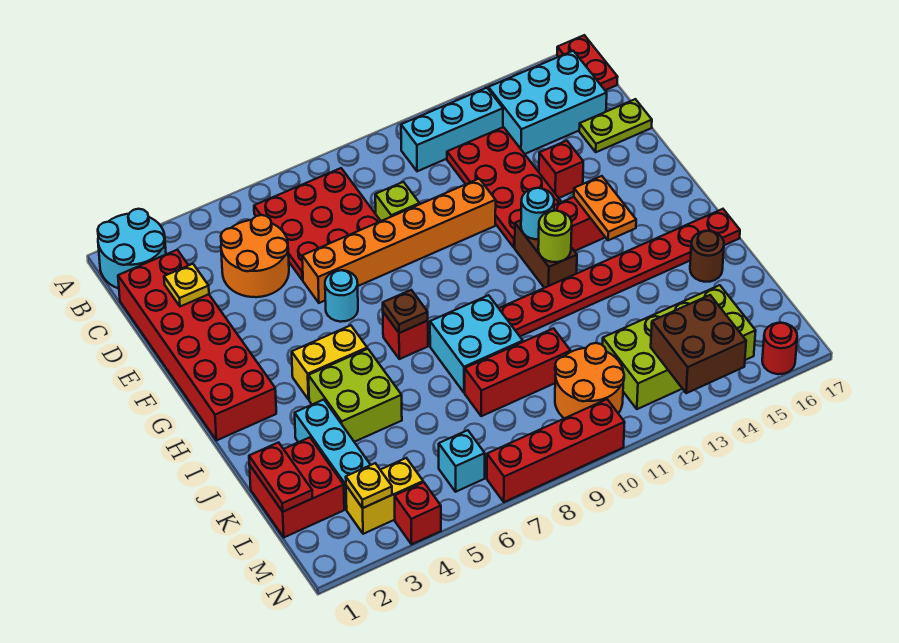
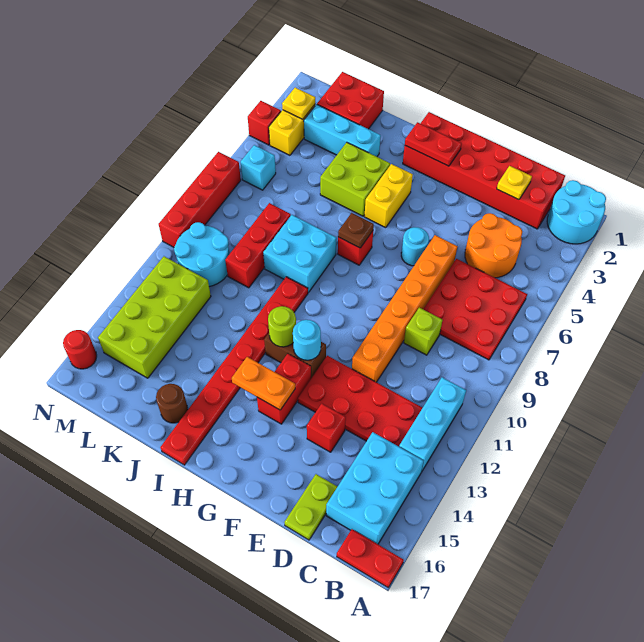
red plate K1:L1 level 2 -> red plate G2:H2 level 2
orange round brick L10:M11 level 1 -> cyan round brick L10:M11 level 1
brown brick M13:N14 level 2 -> none

